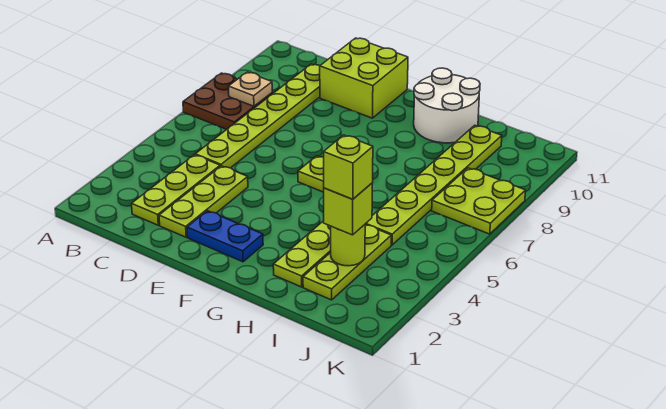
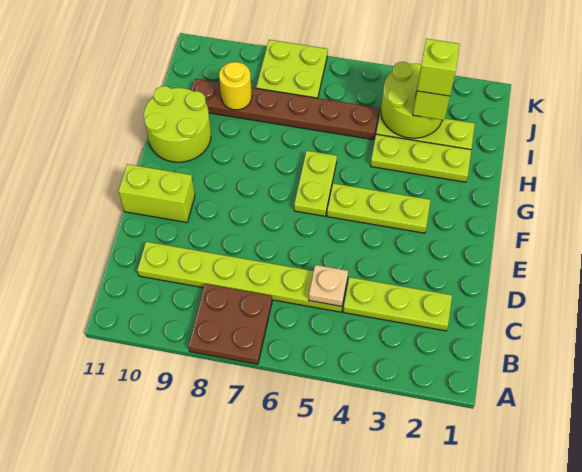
tan plate B8 level 2 -> tan plate C5 level 2
lime plate D2:D4 level 1 -> lime plate F3:F5 level 1
lime brick D10:E11 level 1 -> lime brick E10:E11 level 1
blue plate E2:F2 level 1 -> none
white round brick G10:H11 level 1 -> lime round brick G10:H11 level 1
lime round brick I3 level 2 -> lime round brick I3:J4 level 2
lime plate I5:I10 level 1 -> brown plate I5:I10 level 1
none -> yellow round brick I9 level 2

